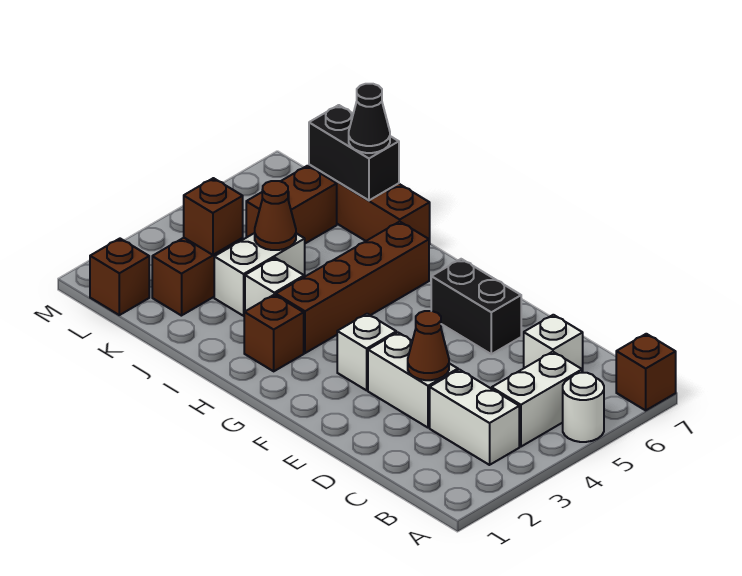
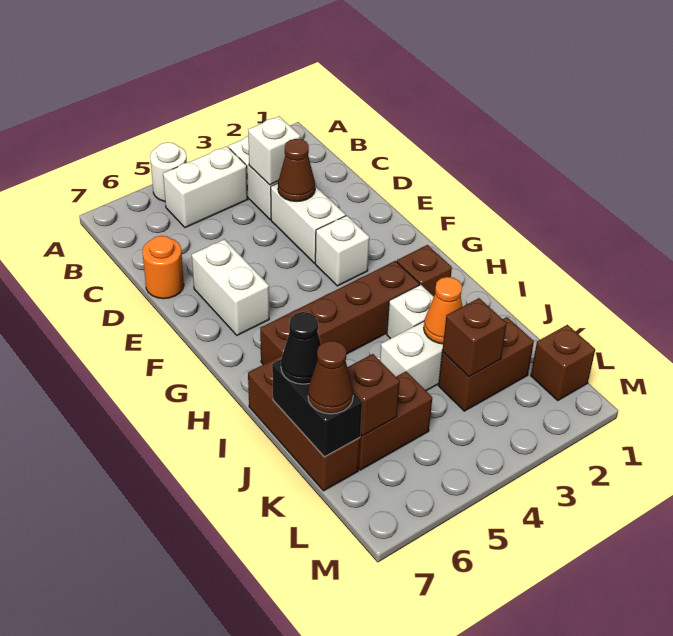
brown brick A7 level 1 -> brown brick K6 level 2
white brick C6 level 1 -> white brick C3 level 2
none -> orange round brick D7 level 1
black brick E6:F6 level 1 -> white brick E6:F6 level 1
none -> orange cone J3 level 2
brown cone J4 level 2 -> brown cone K7 level 3

